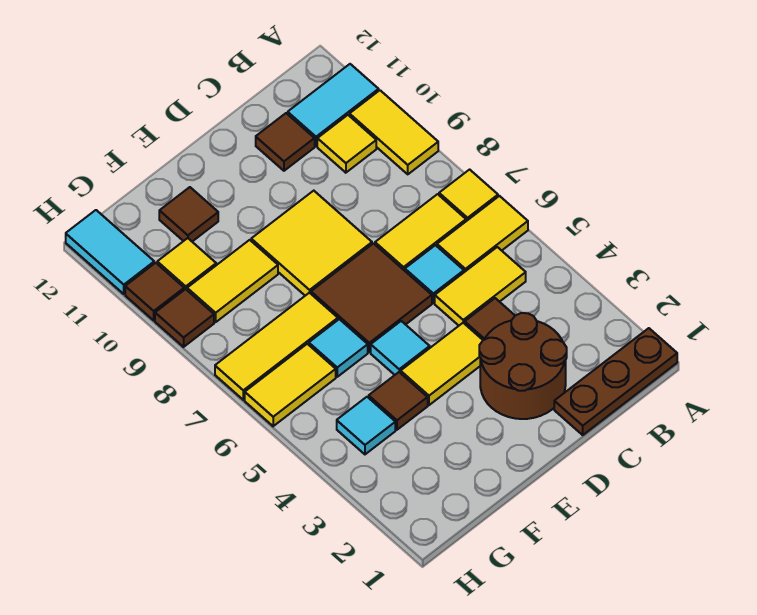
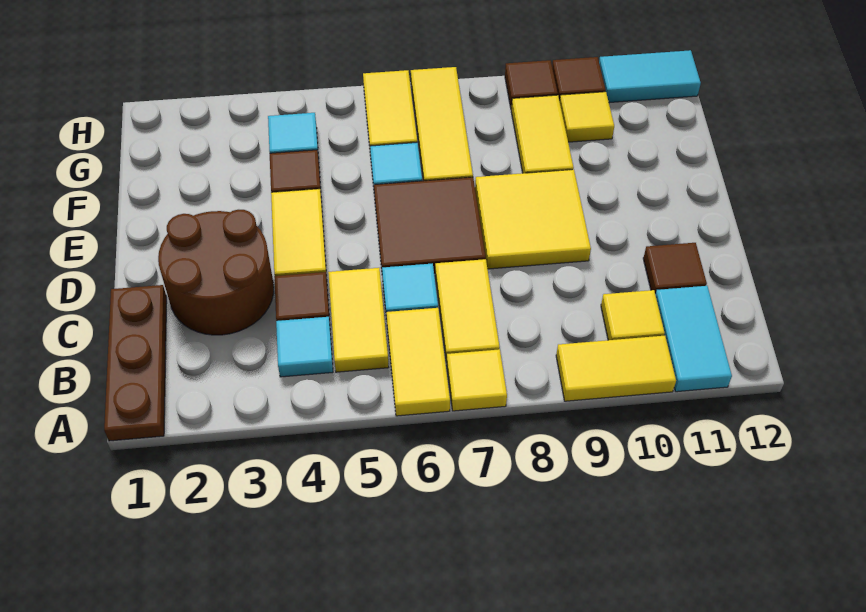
cyan tile E5 level 1 -> cyan tile B4 level 1
brown tile F11 level 1 -> none

